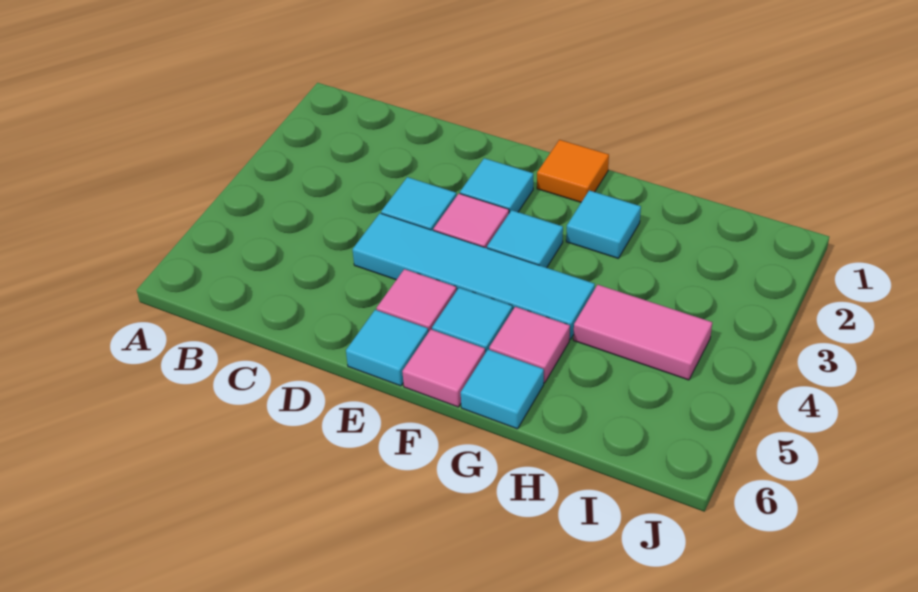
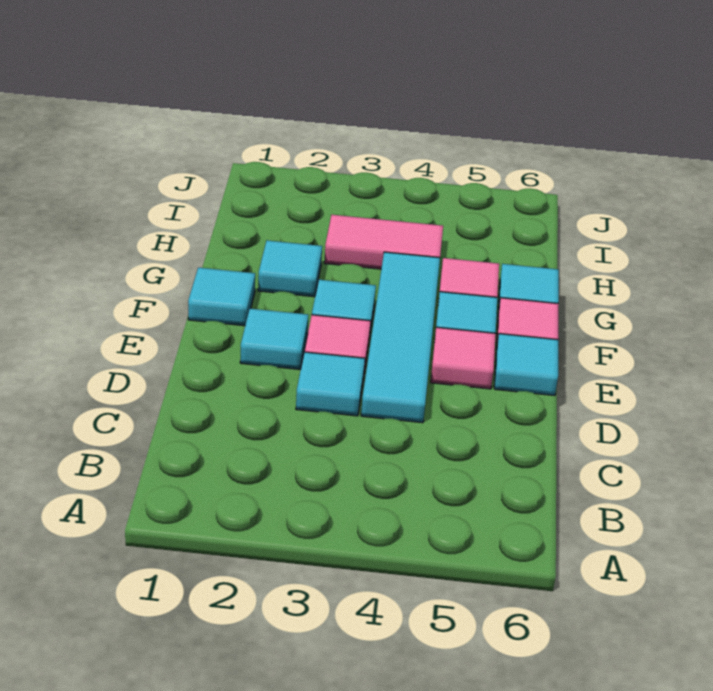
orange tile F1 level 1 -> cyan tile F1 level 1
pink tile H4:I4 level 1 -> pink tile H3:H4 level 1

